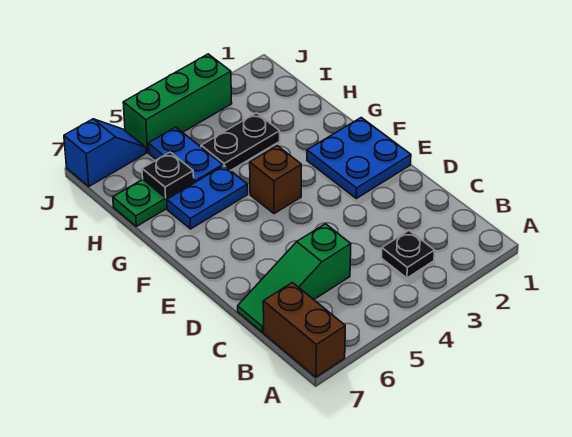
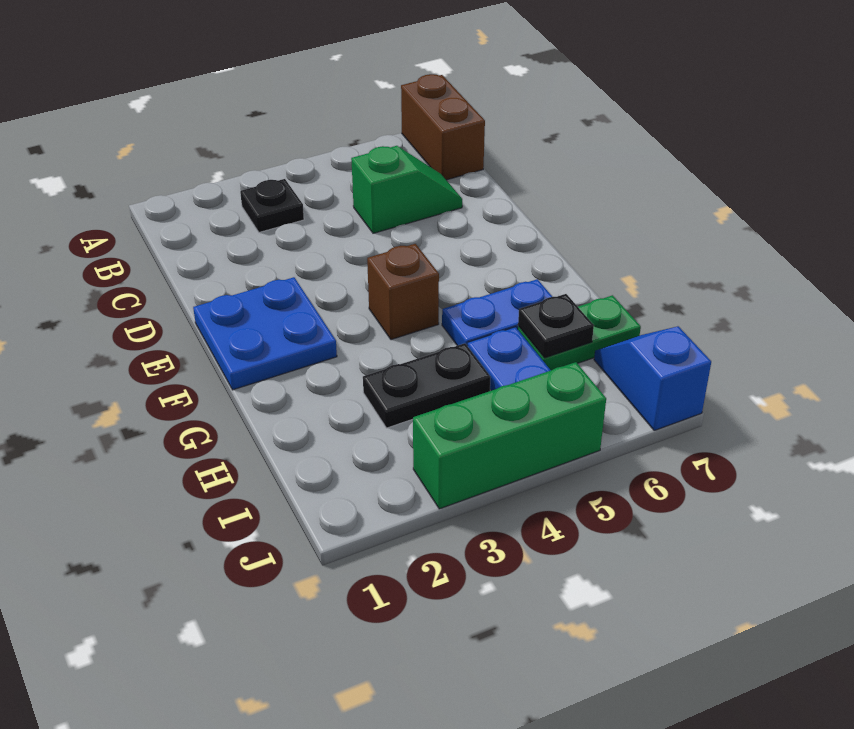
green slope C5:C7 level 1 top 5 -> green slope C5:C6 level 1 top 5
blue slope J6:J7 level 1 top 7 -> blue slope I7:J7 level 1 top J

